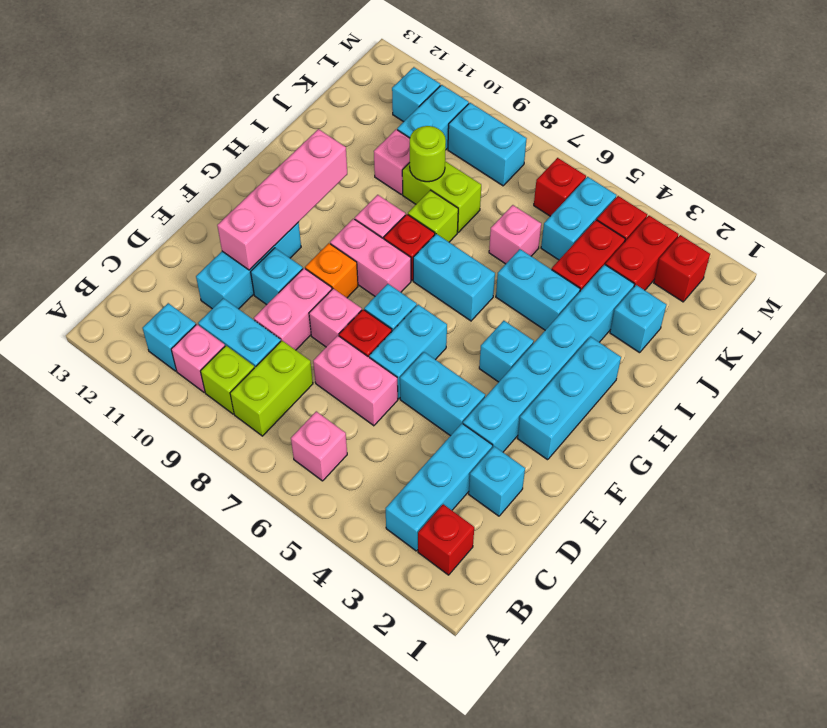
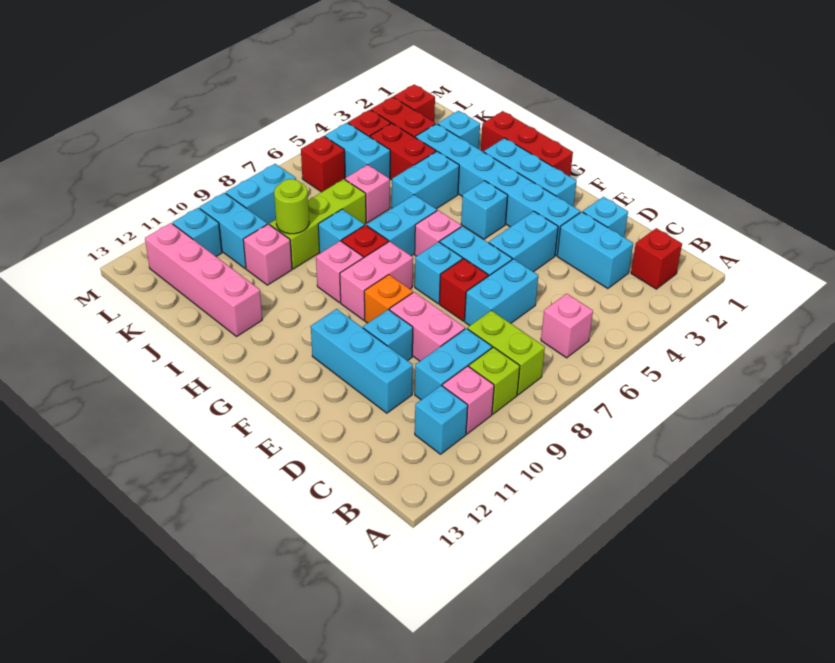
cyan brick B3:D3 level 1 -> cyan brick C3:D3 level 1
pink brick D6:D7 level 1 -> cyan brick D6:D7 level 1
pink brick E8 level 1 -> pink brick G6 level 1
pink brick E11:H11 level 2 -> pink brick I12:L12 level 1
none -> red brick G1:I1 level 1
lime brick I8 level 1 -> cyan brick I8 level 1
lime brick J8:J9 level 1 -> lime brick J7:J9 level 1

